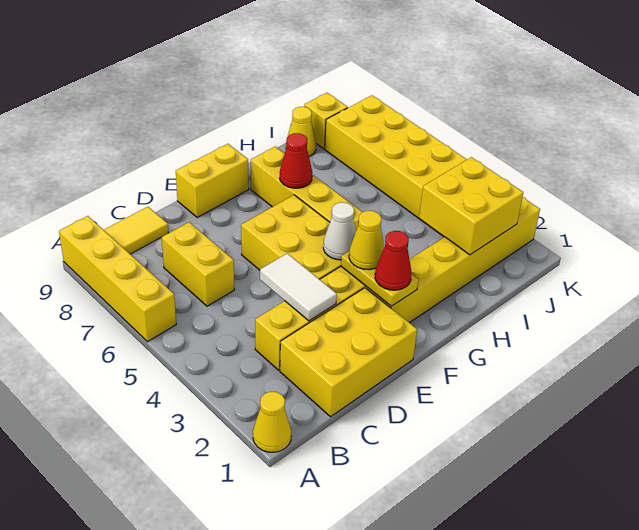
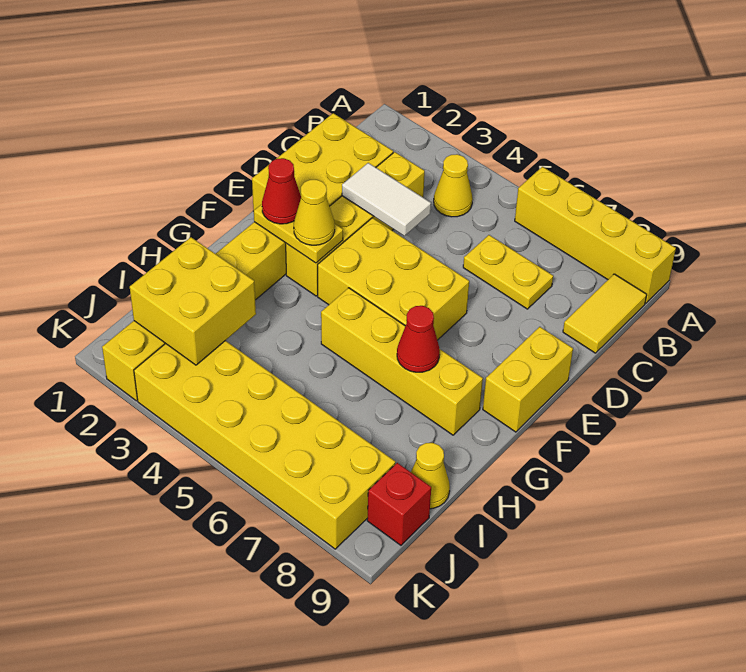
yellow cone A1 level 1 -> yellow cone B4 level 1
yellow brick C6:C7 level 1 -> yellow plate C6:C7 level 1
white cone F4 level 2 -> none
yellow brick J9 level 1 -> red brick J9 level 1

